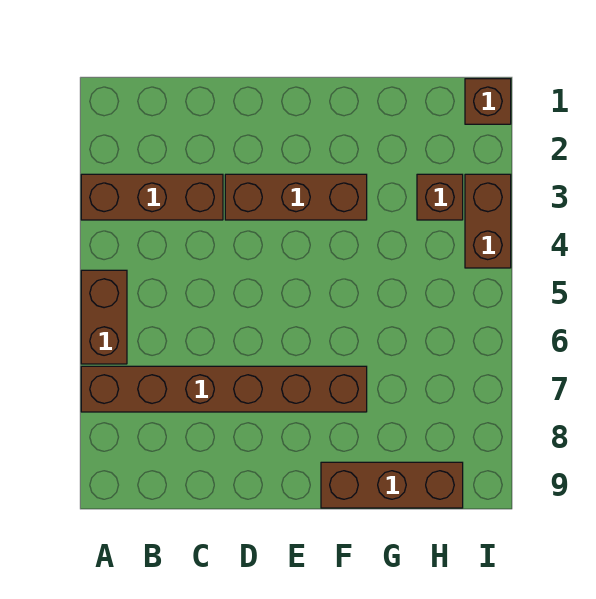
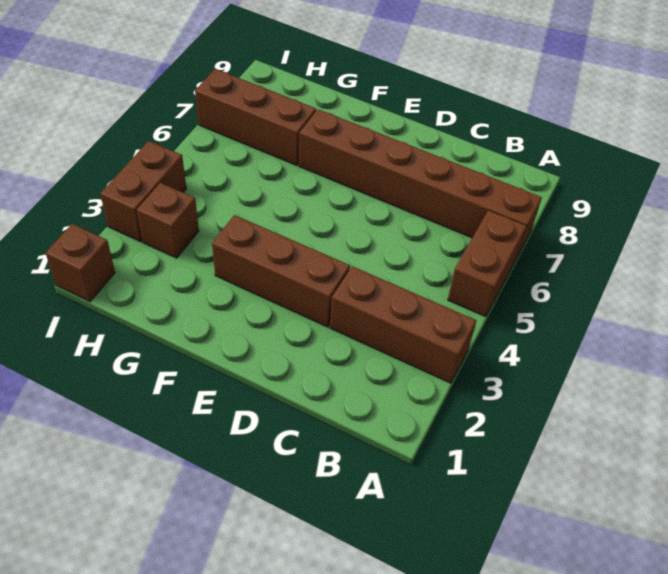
brown brick F9:H9 level 1 -> brown brick G7:I7 level 1

